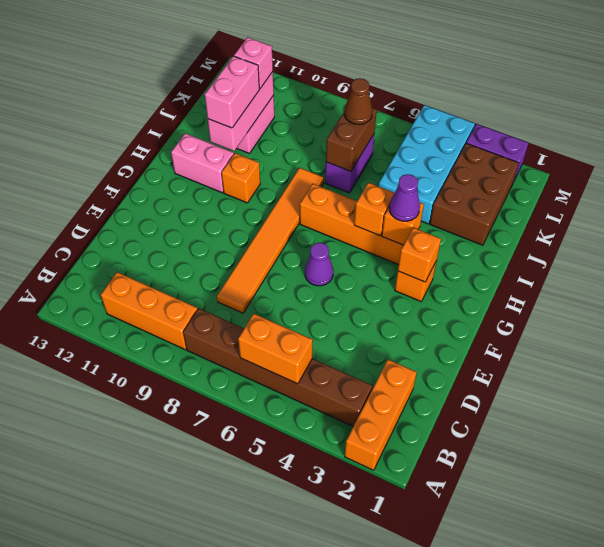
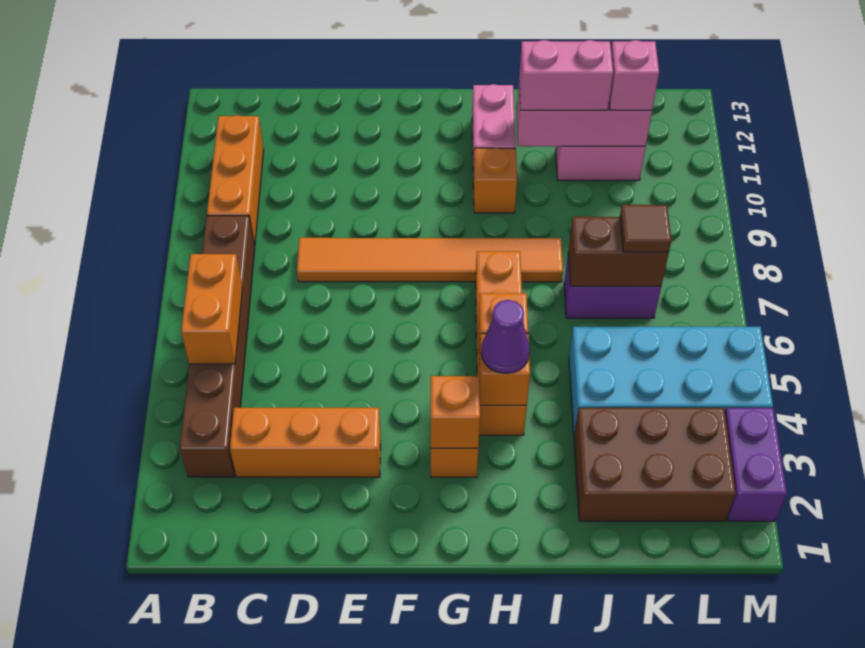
orange brick A2:C2 level 1 -> orange brick C3:E3 level 1
purple cone F6 level 1 -> none
brown cone K7 level 3 -> brown tile K7 level 3

